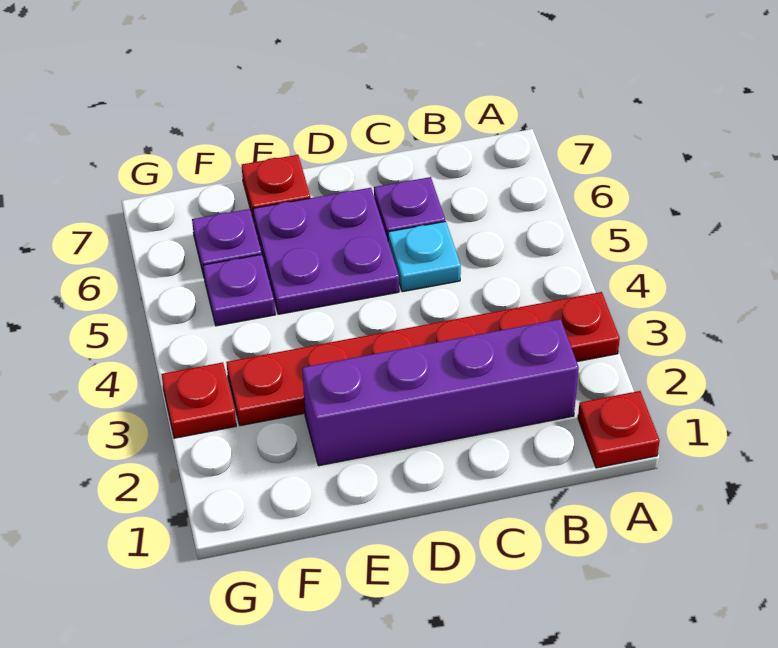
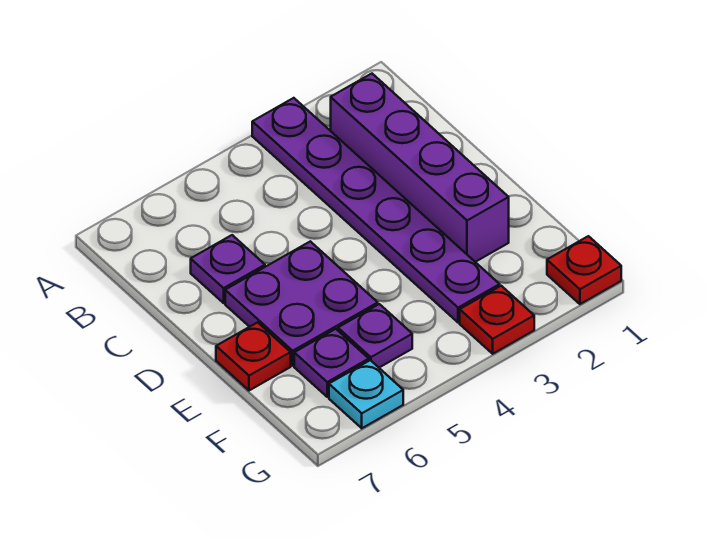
red plate A1 level 1 -> red plate G1 level 1
red plate A3:F3 level 1 -> purple plate A3:F3 level 1
cyan plate C5 level 1 -> cyan plate G6 level 1

